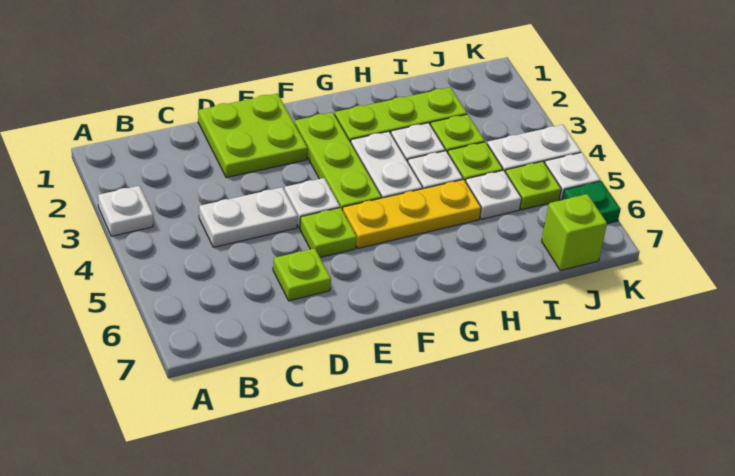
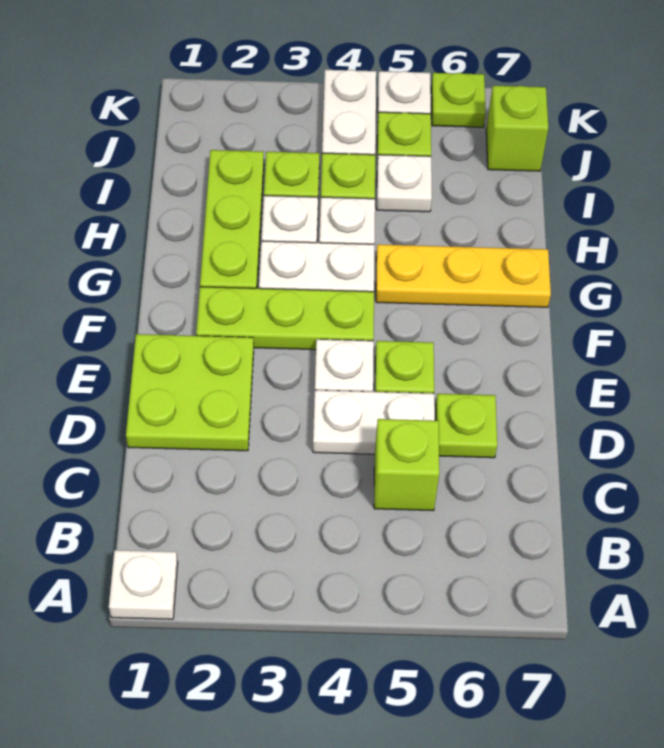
white plate A3 level 1 -> white plate A1 level 1
white plate C4:D4 level 1 -> white plate D4:D5 level 1
none -> lime brick C5 level 1
yellow plate F5:H5 level 1 -> yellow plate G5:G7 level 1
green plate K6 level 1 -> lime plate K6 level 1

